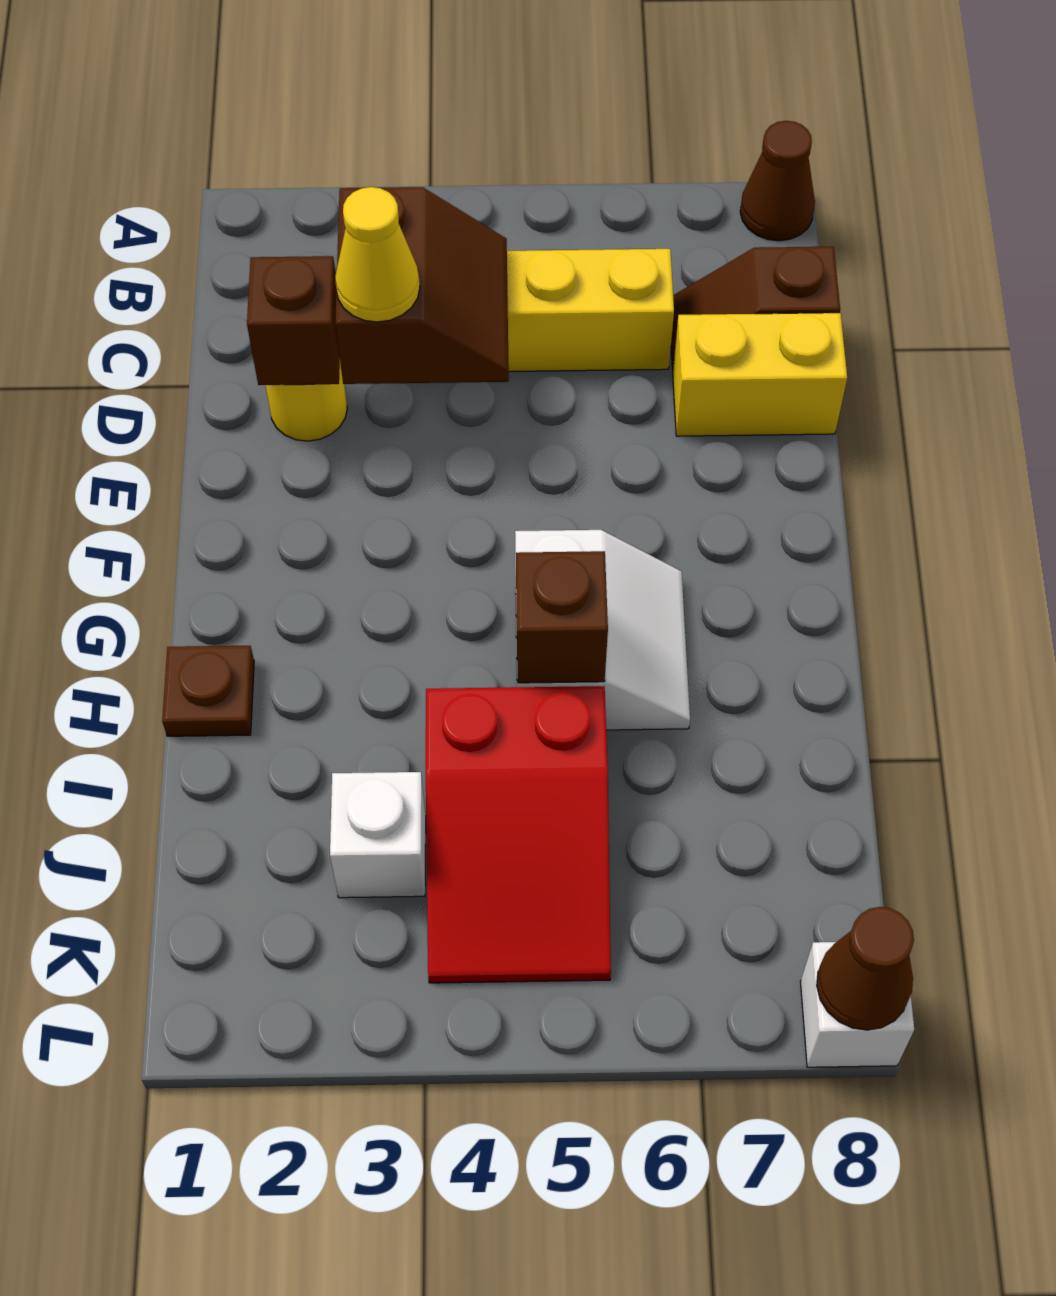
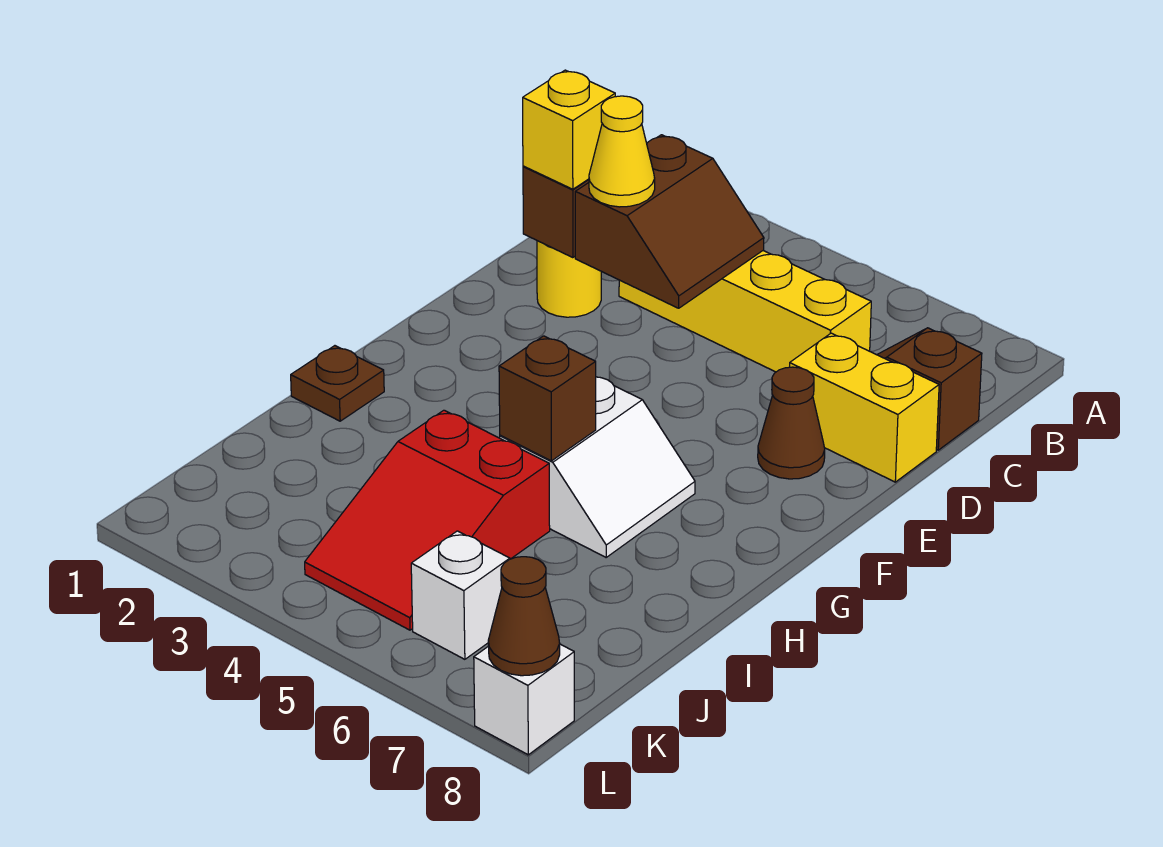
brown cone A8 level 1 -> brown cone E7 level 1
none -> yellow brick D2 level 3
white brick J3 level 1 -> white brick K6 level 1

